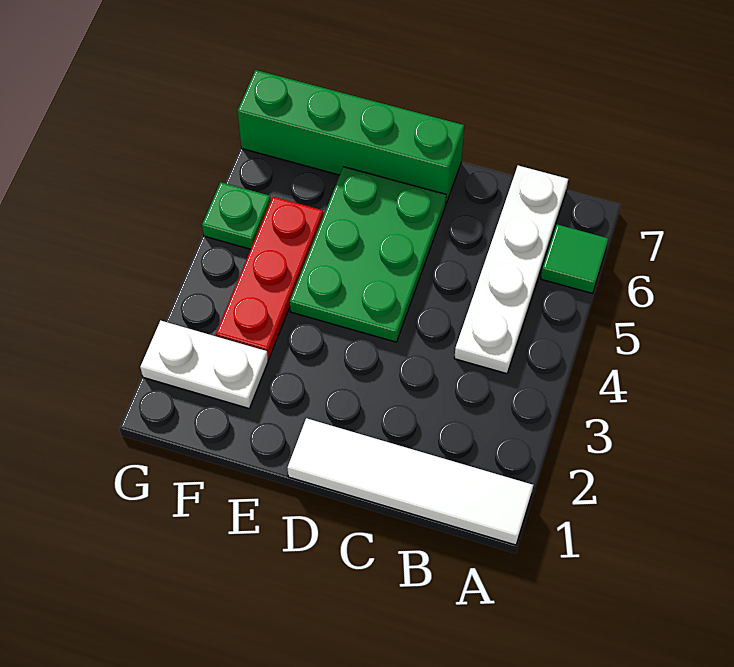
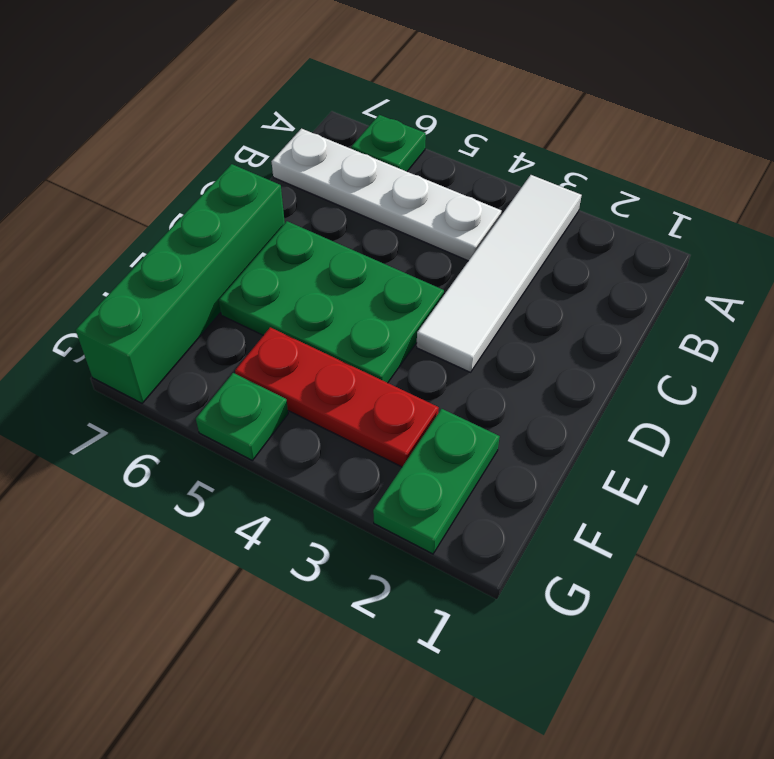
white tile A1:D1 level 1 -> white tile A3:D3 level 1
green tile A6 level 1 -> green plate A6 level 1
white plate F2:G2 level 1 -> green plate F2:G2 level 1

